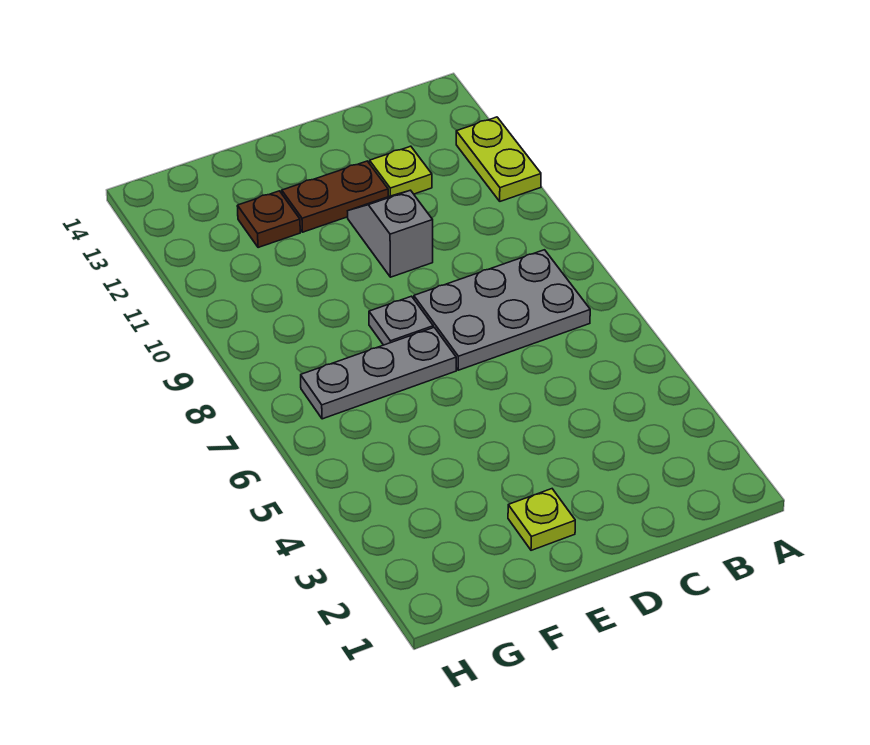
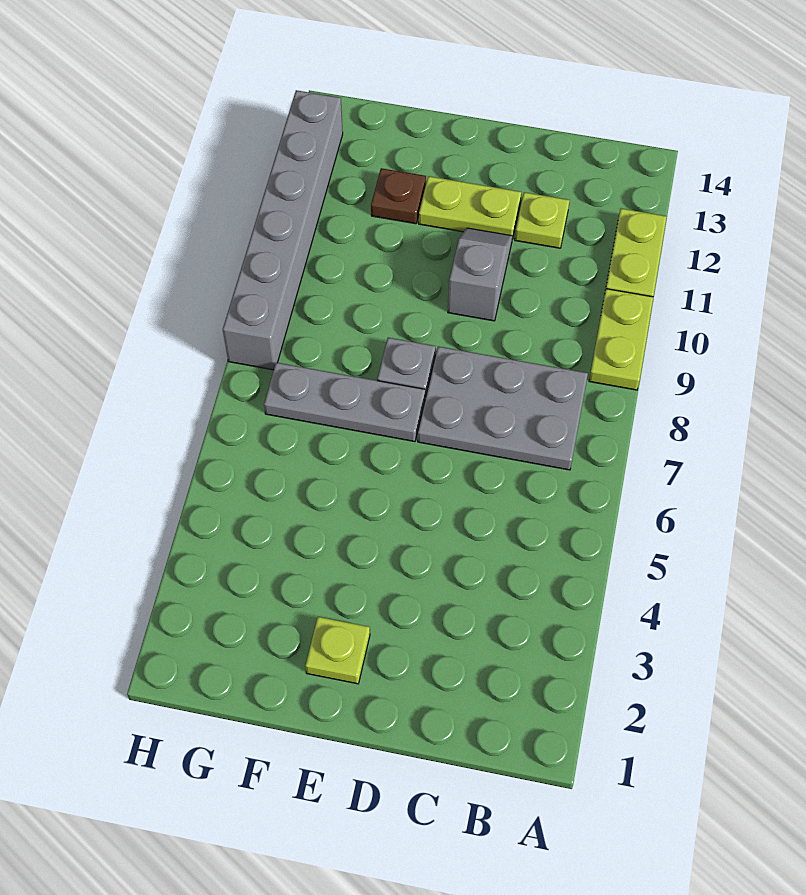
none -> lime plate A9:A10 level 1
brown plate D12:E12 level 1 -> lime plate D12:E12 level 1
none -> grey brick H8:H13 level 1

